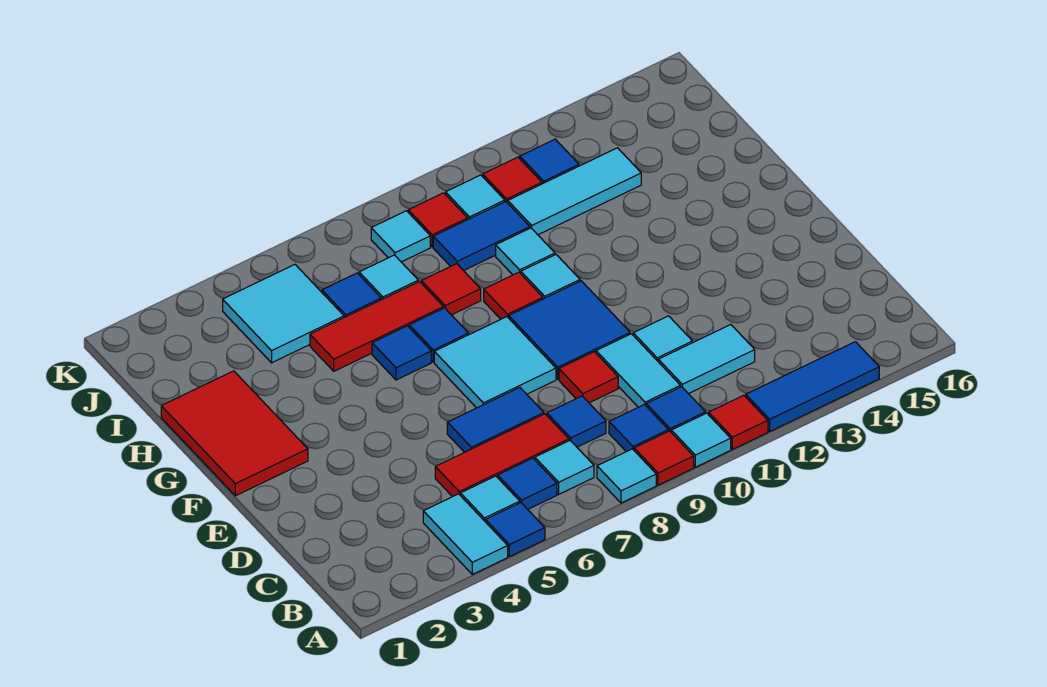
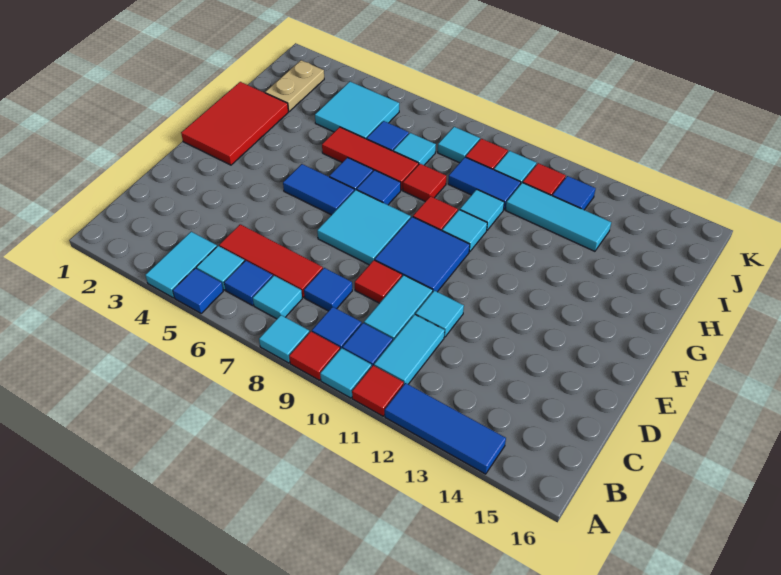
cyan tile C11:C12 level 1 -> cyan tile B11:C11 level 1
blue tile D6:D7 level 1 -> blue tile F5:F6 level 1
none -> tan plate I2:J2 level 1

